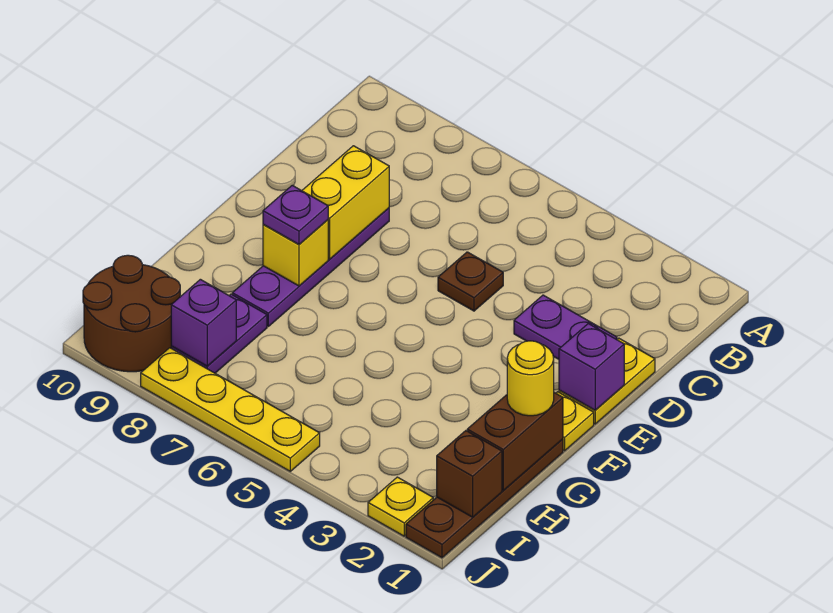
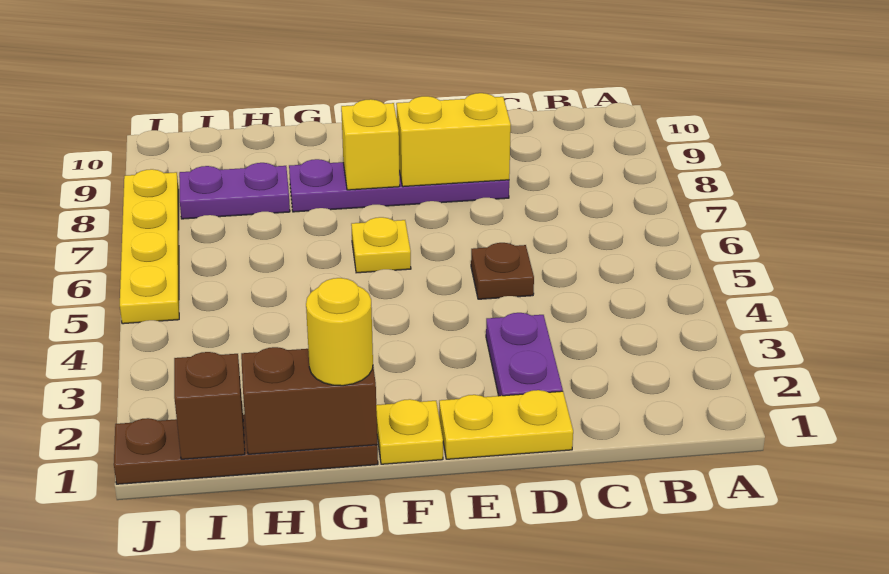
purple brick E1 level 2 -> none
purple plate F8 level 3 -> none
purple brick I8 level 2 -> none
brown round brick I9:J10 level 1 -> none
yellow plate J2 level 1 -> yellow plate F6 level 1

